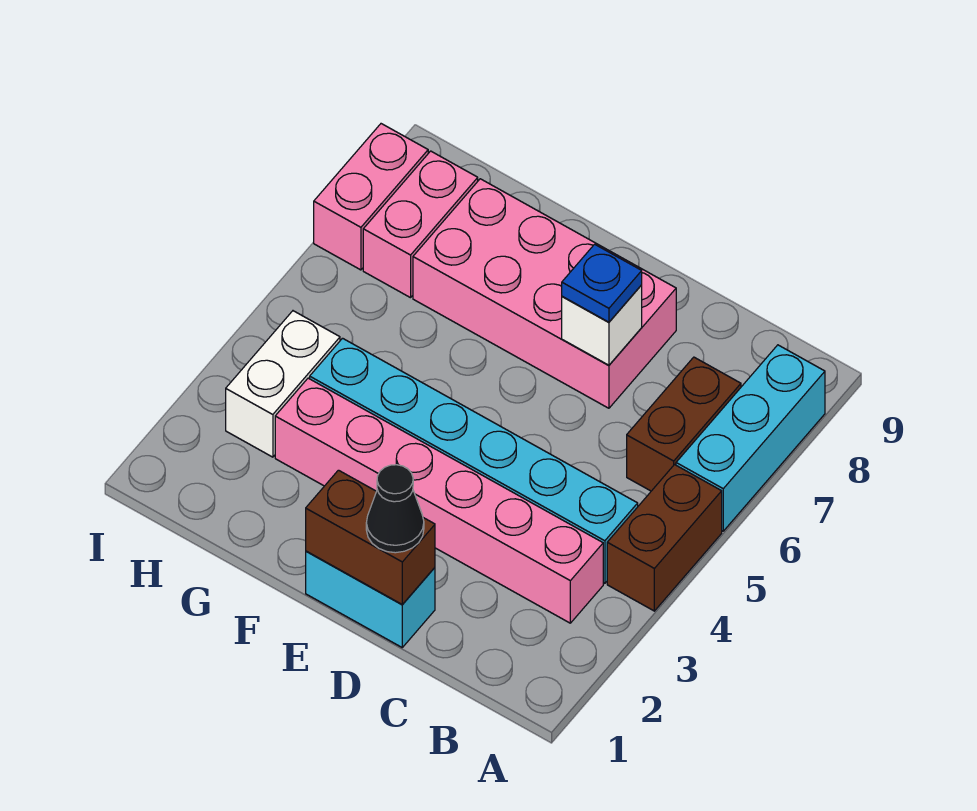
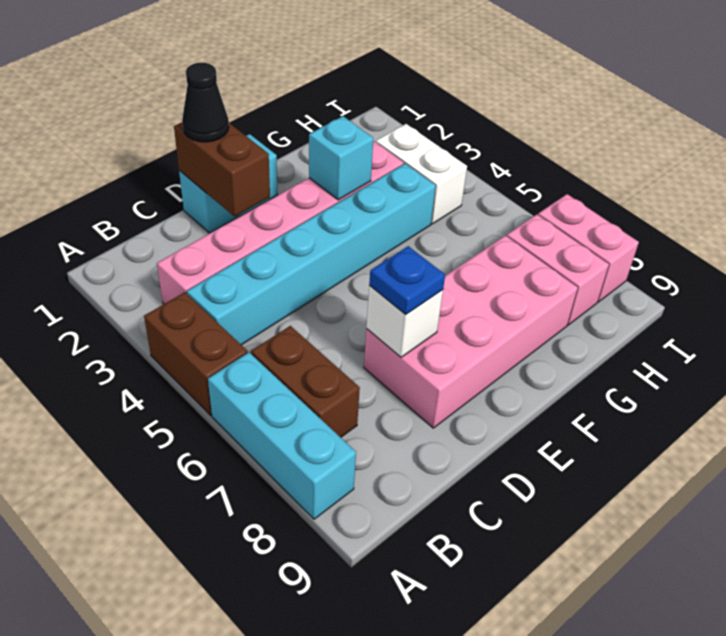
brown brick D1:E1 level 2 -> brown brick D1:D2 level 2
none -> cyan brick F3 level 2

